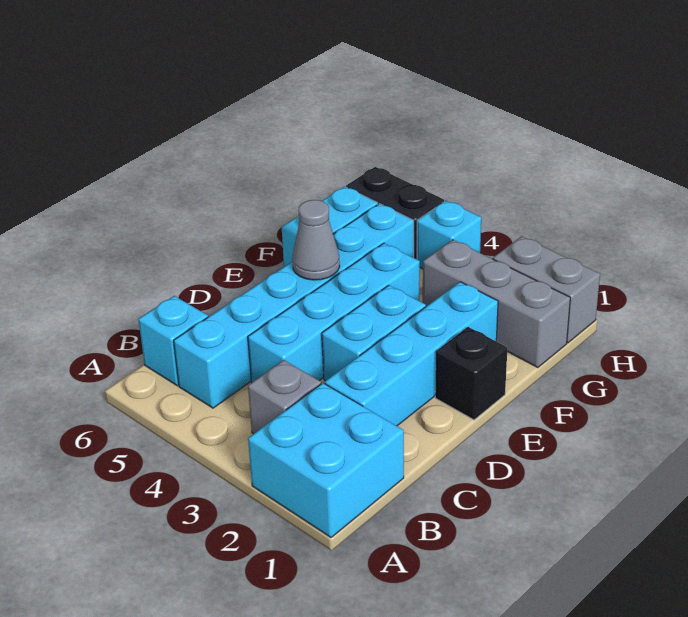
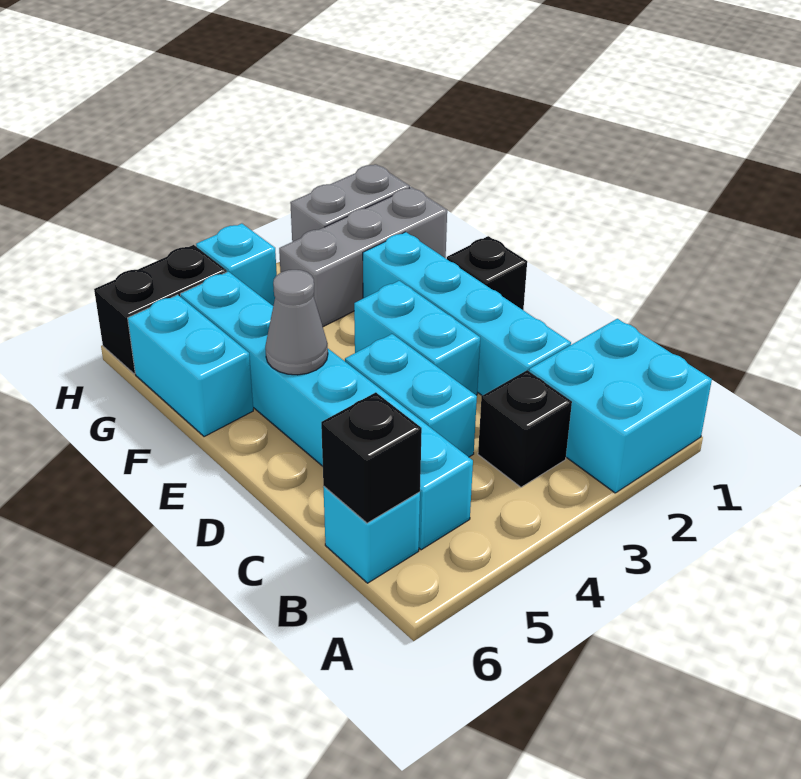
grey brick B3 level 1 -> black brick B3 level 1
none -> black brick B6 level 2
cyan brick C4:F4 level 1 -> cyan brick C4:D4 level 1

